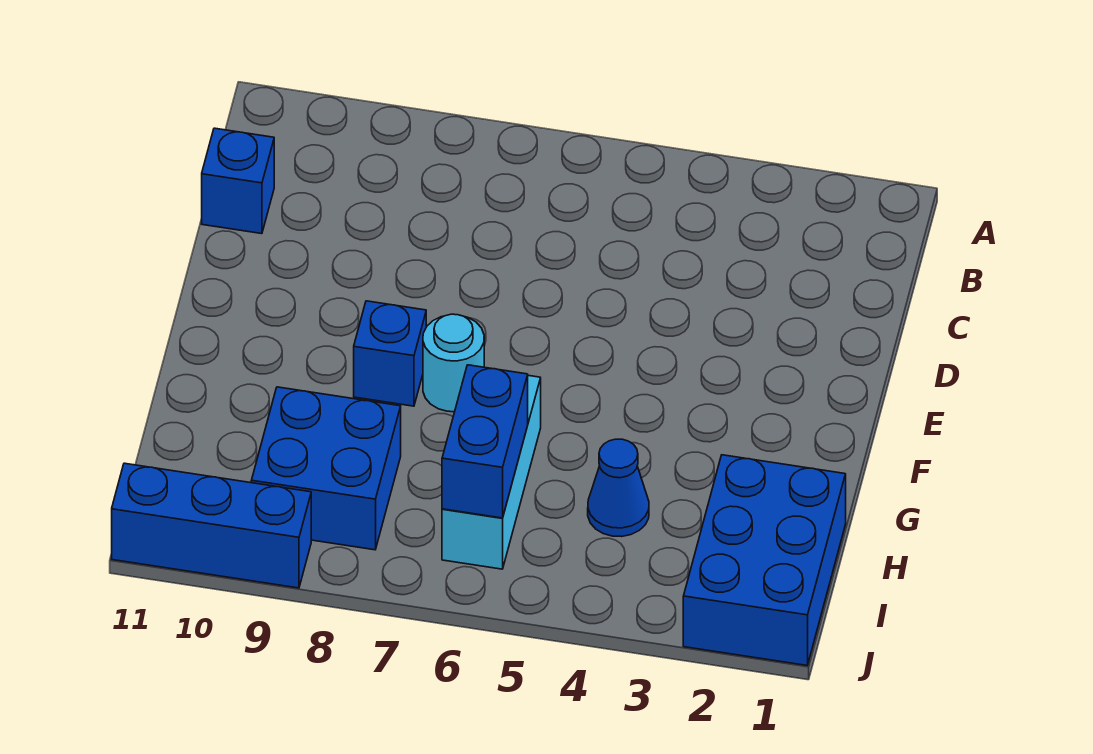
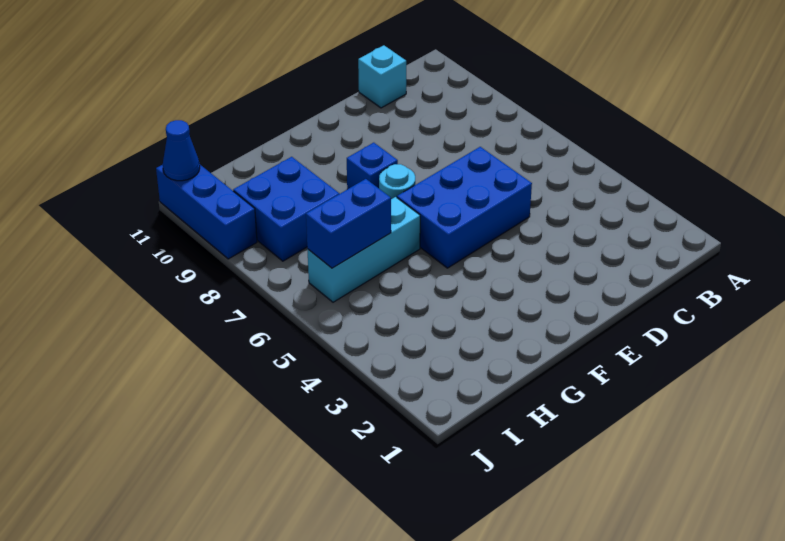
blue brick C11 level 1 -> cyan brick C11 level 1
blue brick H1:J2 level 1 -> blue brick D5:F6 level 1
blue cone H4 level 1 -> blue cone J11 level 2

